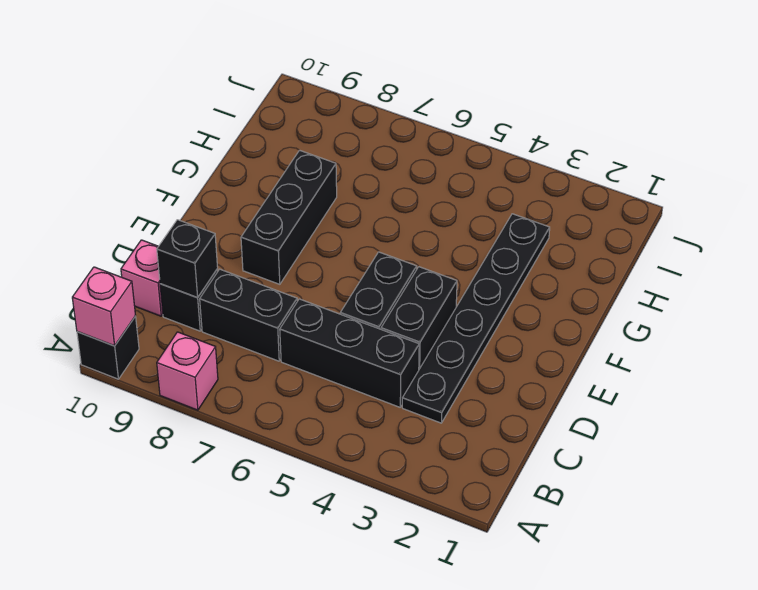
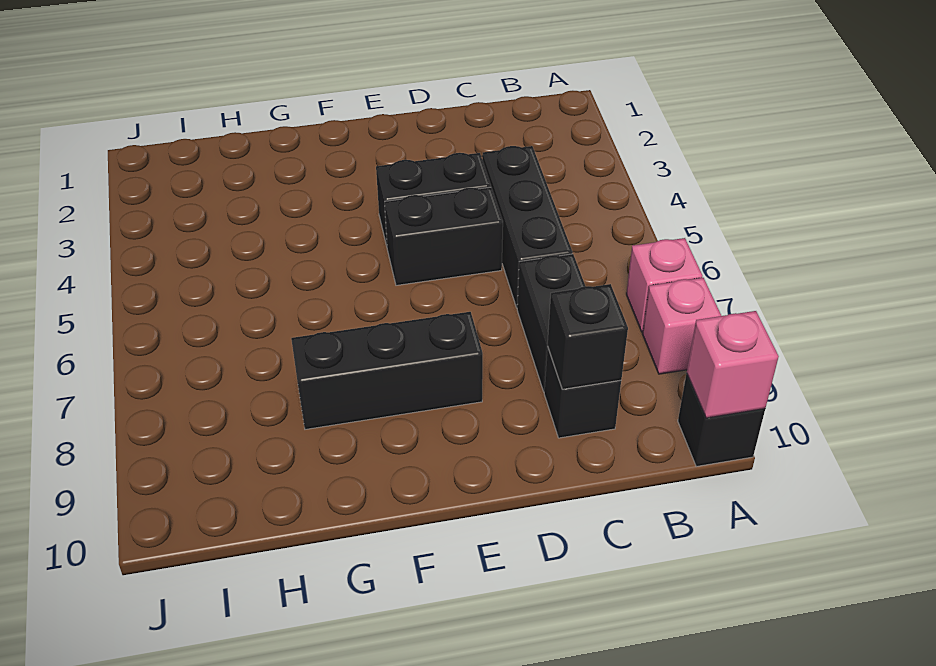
black plate C3:H3 level 1 -> none
pink brick C10 level 1 -> pink brick A7 level 1

